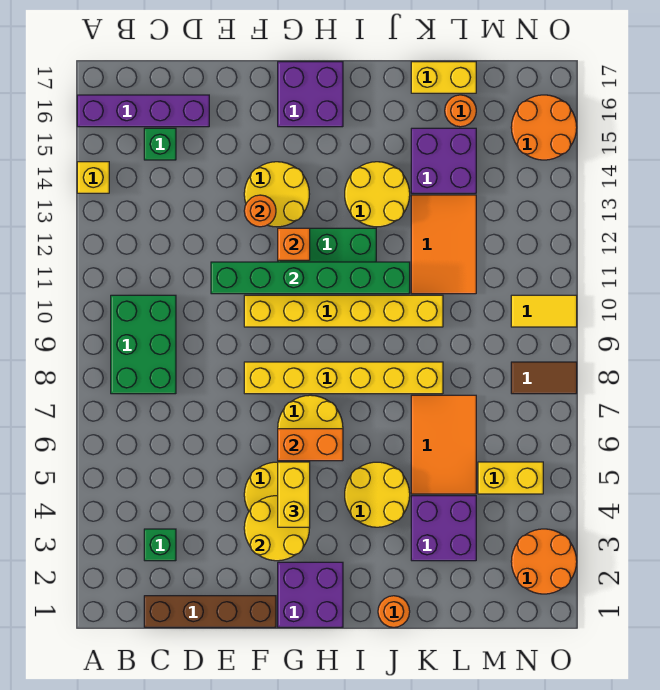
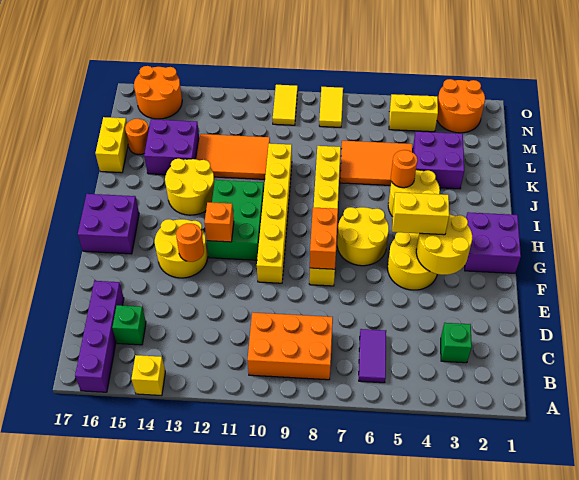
none -> purple tile B6:C6 level 1
green brick B8:C10 level 1 -> orange brick B8:C10 level 1
brown brick C1:F1 level 1 -> none
green brick E11:J11 level 2 -> none
orange brick G6:H6 level 2 -> orange brick F8:G8 level 2
orange round brick J1 level 1 -> orange round brick J5 level 2
yellow brick M5:N5 level 1 -> yellow brick N4:N5 level 1
brown tile N8:O8 level 1 -> yellow tile N8:O8 level 1

